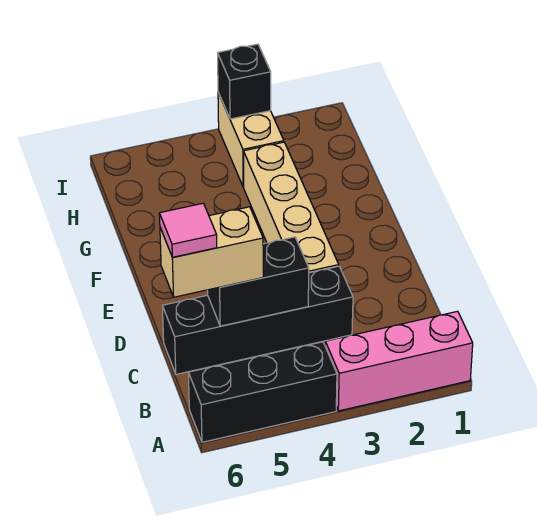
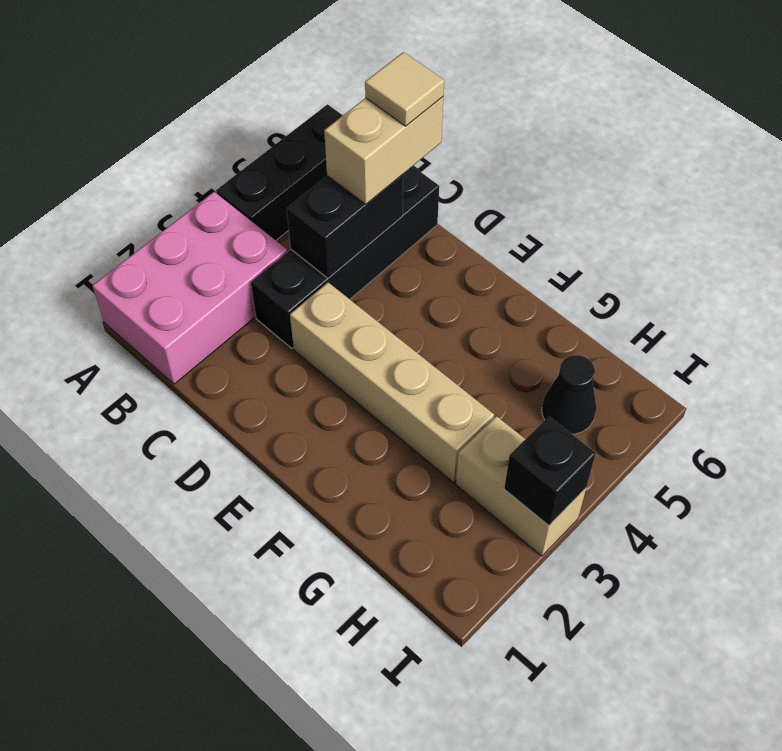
pink brick A1:A3 level 1 -> pink brick A1:B3 level 1
pink tile C6 level 4 -> tan tile C6 level 4
none -> black cone H5 level 1

